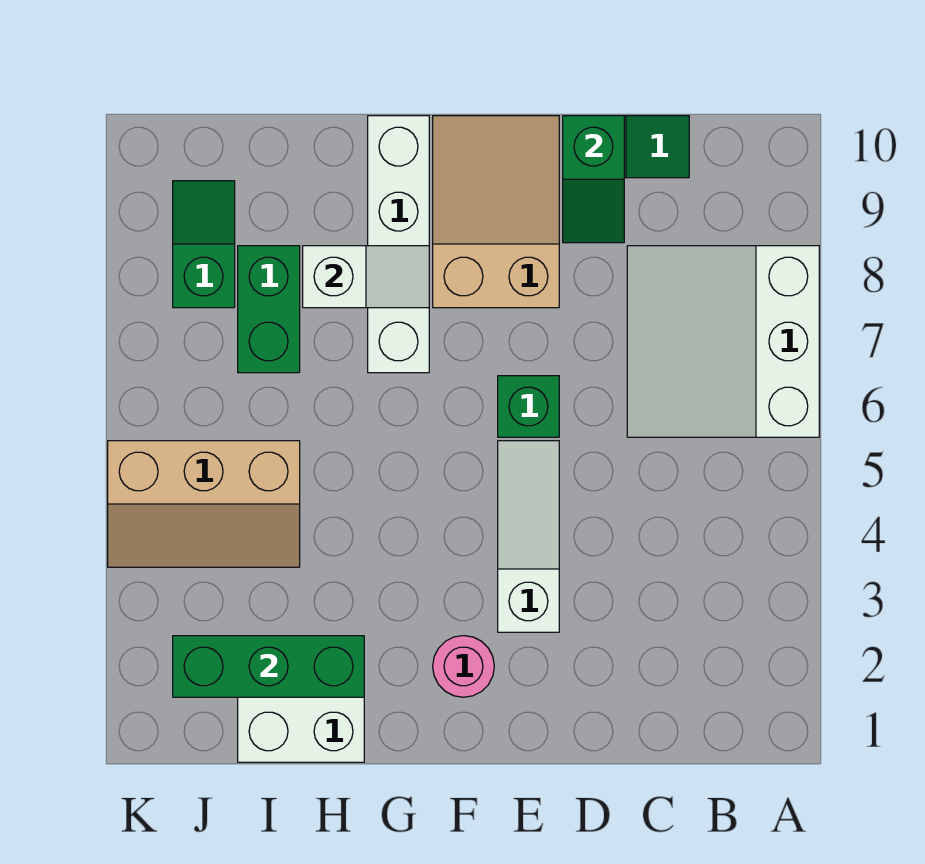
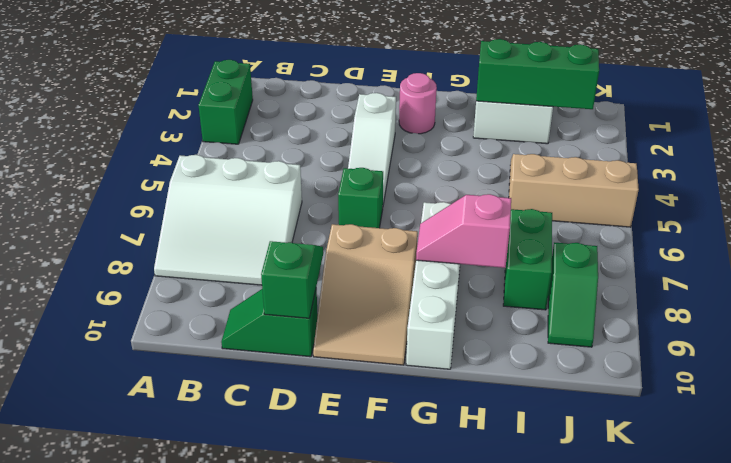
none -> green brick A2:A3 level 1
white slope A6:C8 level 1 top A -> white slope A6:C8 level 1 top 6
white slope G8:H8 level 2 top H -> pink slope G8:H8 level 2 top H

